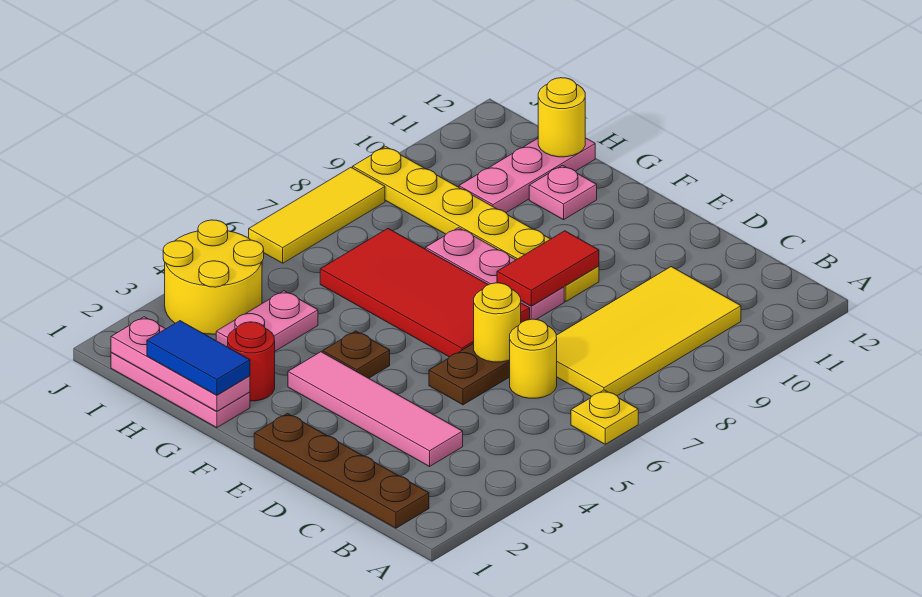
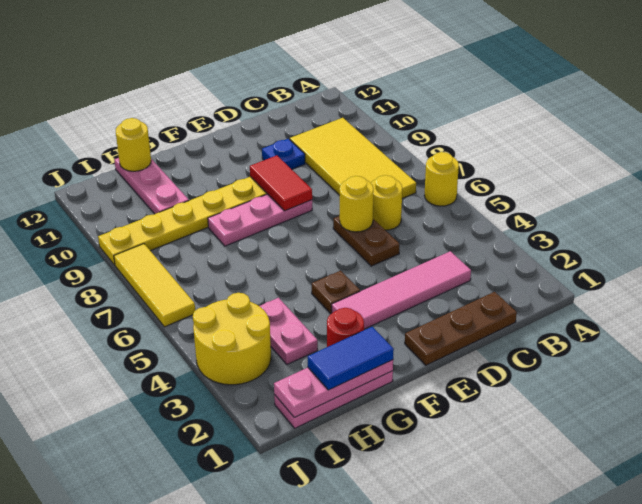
yellow plate A6 level 1 -> yellow round brick A6 level 1
brown plate B1:E1 level 1 -> brown plate C1:E1 level 1
none -> blue plate D10 level 1
red tile E6:H7 level 1 -> none
pink plate G11 level 1 -> none

